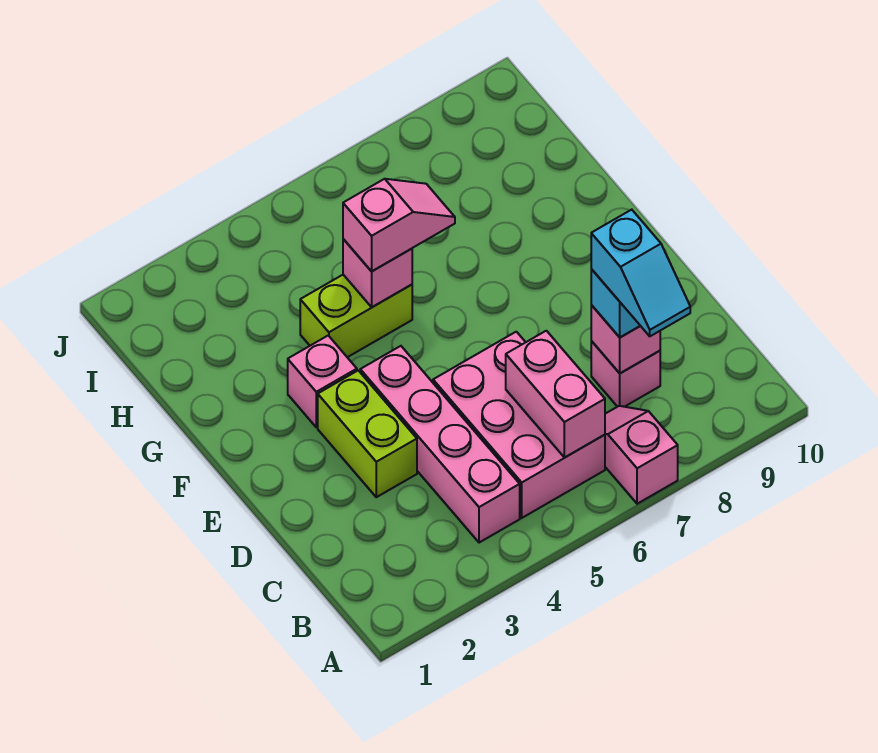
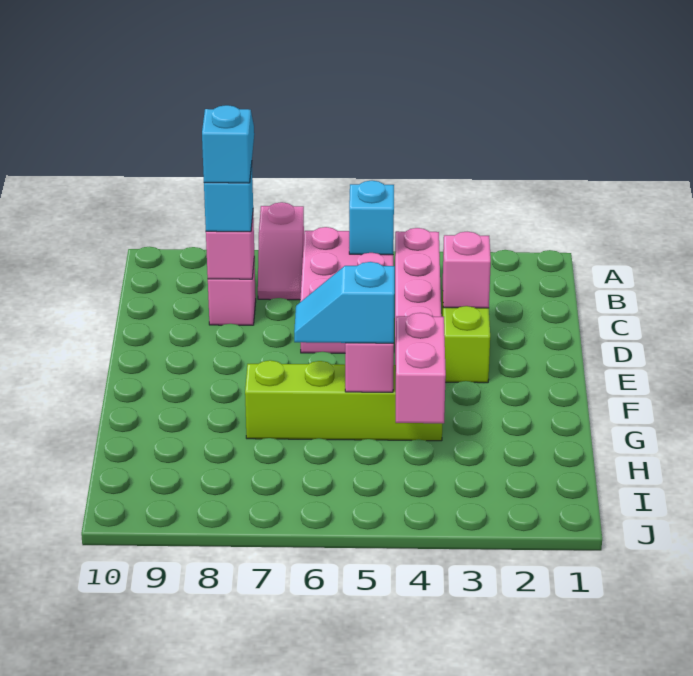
none -> cyan brick B5 level 2
pink brick B6:C6 level 2 -> pink brick G4:H4 level 2
pink brick F3 level 1 -> pink brick D3 level 2
lime brick G4:G5 level 1 -> lime brick G4:G7 level 1
pink slope G5:G6 level 3 top 5 -> cyan slope G5:G6 level 3 top 5

